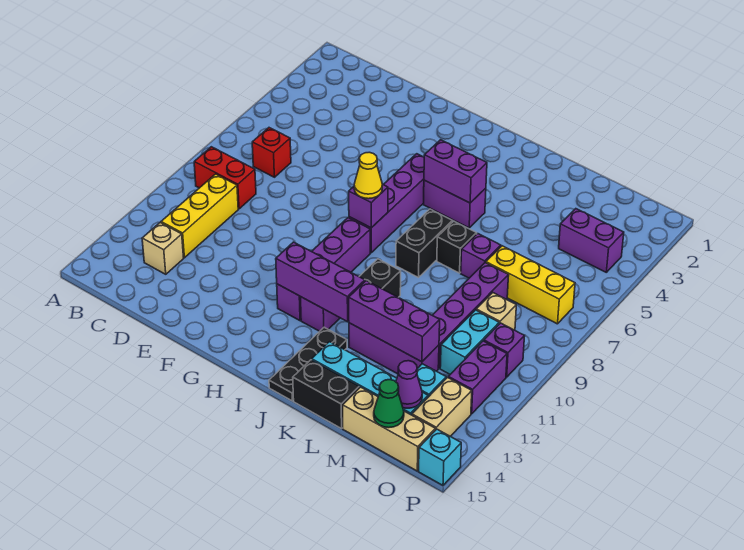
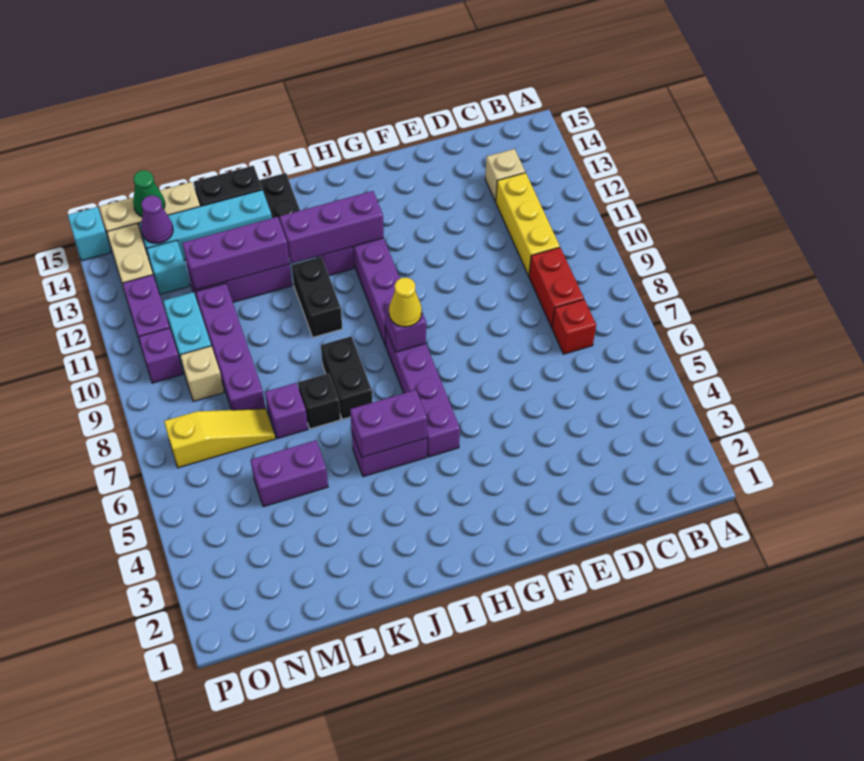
red brick B9:C9 level 1 -> red brick C8:C9 level 1
yellow brick M7:O7 level 1 -> yellow slope M7:O7 level 1 top O
purple brick N4:O4 level 1 -> purple brick L5:M5 level 1

